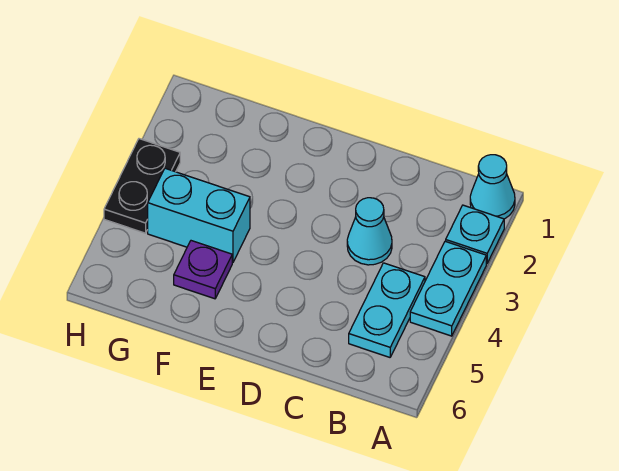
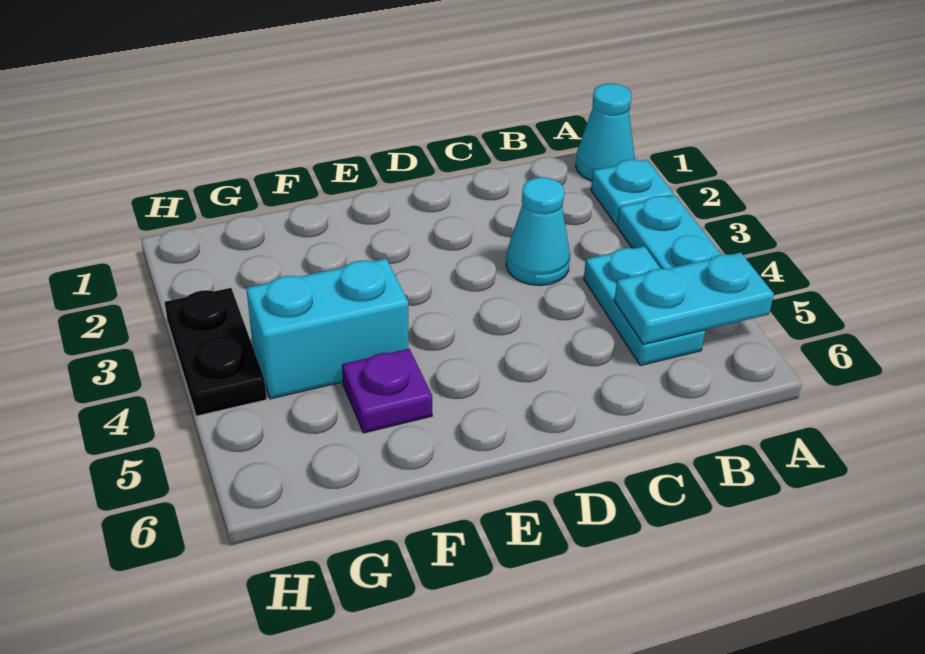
none -> cyan plate A5:B5 level 2

